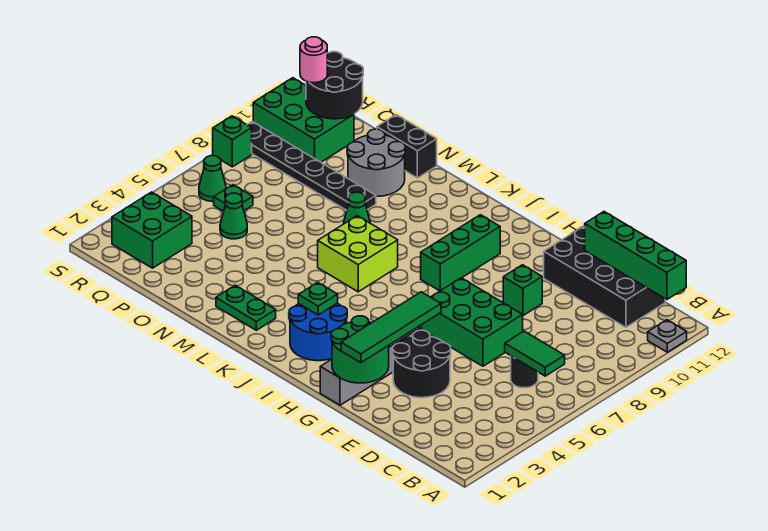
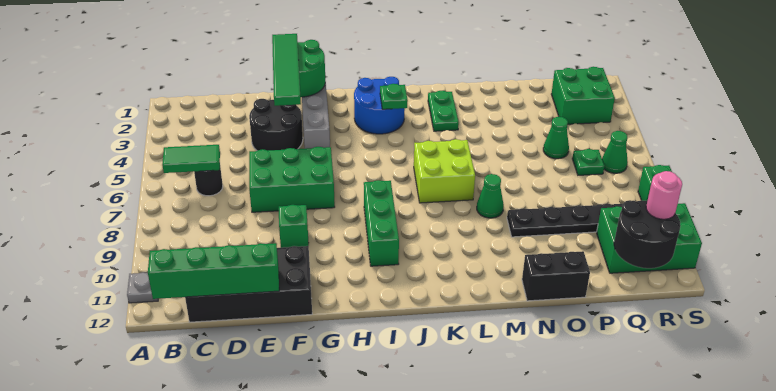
green plate L2:M2 level 1 -> green plate L2:L3 level 1
grey round brick N10:O11 level 1 -> none

